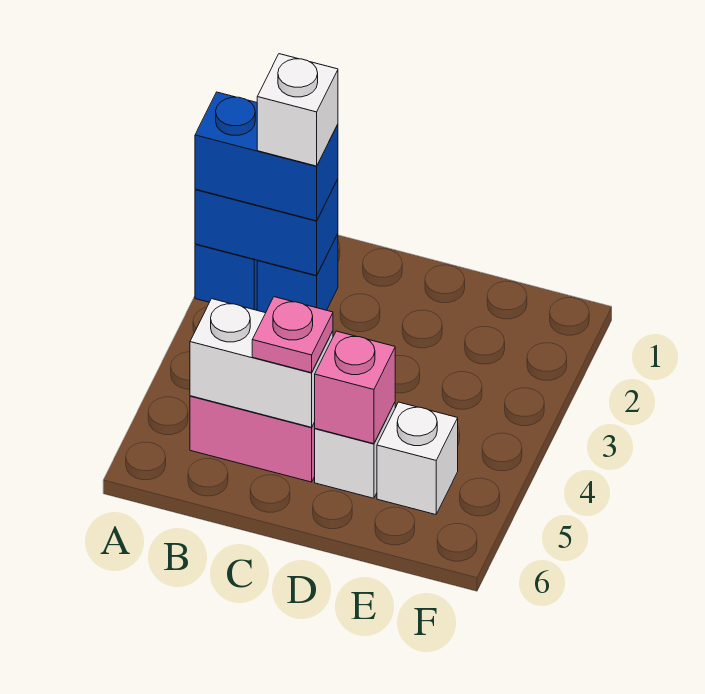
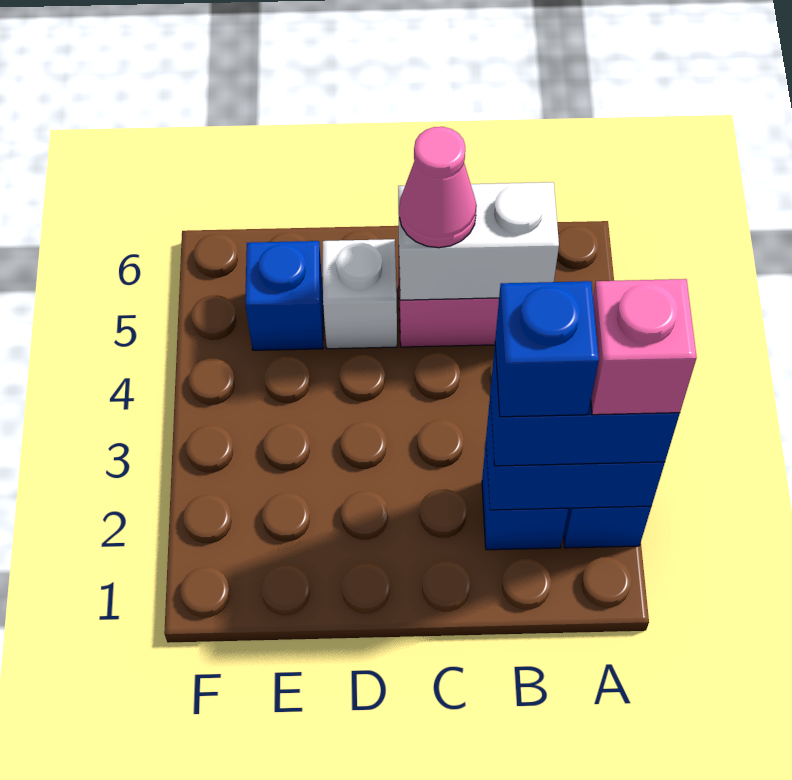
white brick B2 level 4 -> blue brick B2 level 4
pink plate C5 level 3 -> pink cone C5 level 3
pink brick D5 level 2 -> pink brick A2 level 4
white brick E5 level 1 -> blue brick E5 level 1

